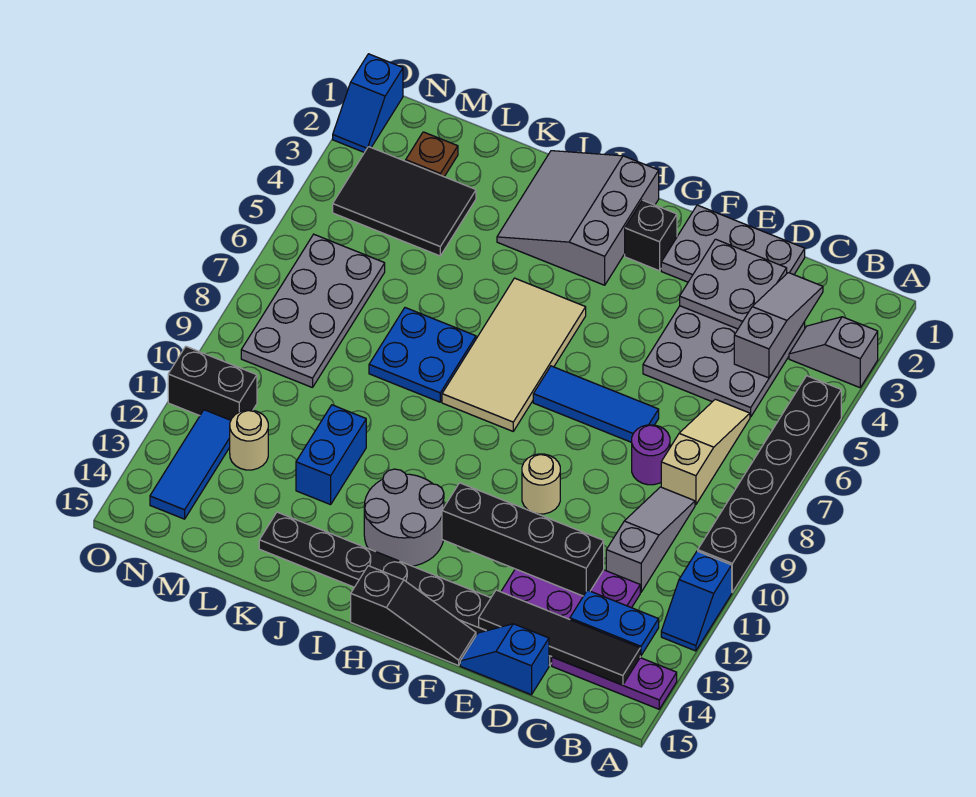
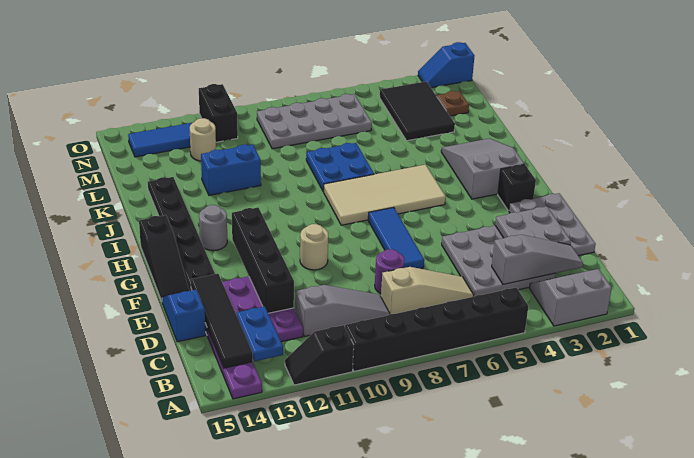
grey slope A3:B3 level 1 top A -> grey slope A2:B3 level 1 top A
blue slope A11:A12 level 1 top 11 -> black slope A11:A12 level 1 top 11
grey slope H1:J3 level 1 top H -> grey slope H2:J3 level 1 top H
grey round brick H12:I13 level 1 -> grey round brick H13 level 1

